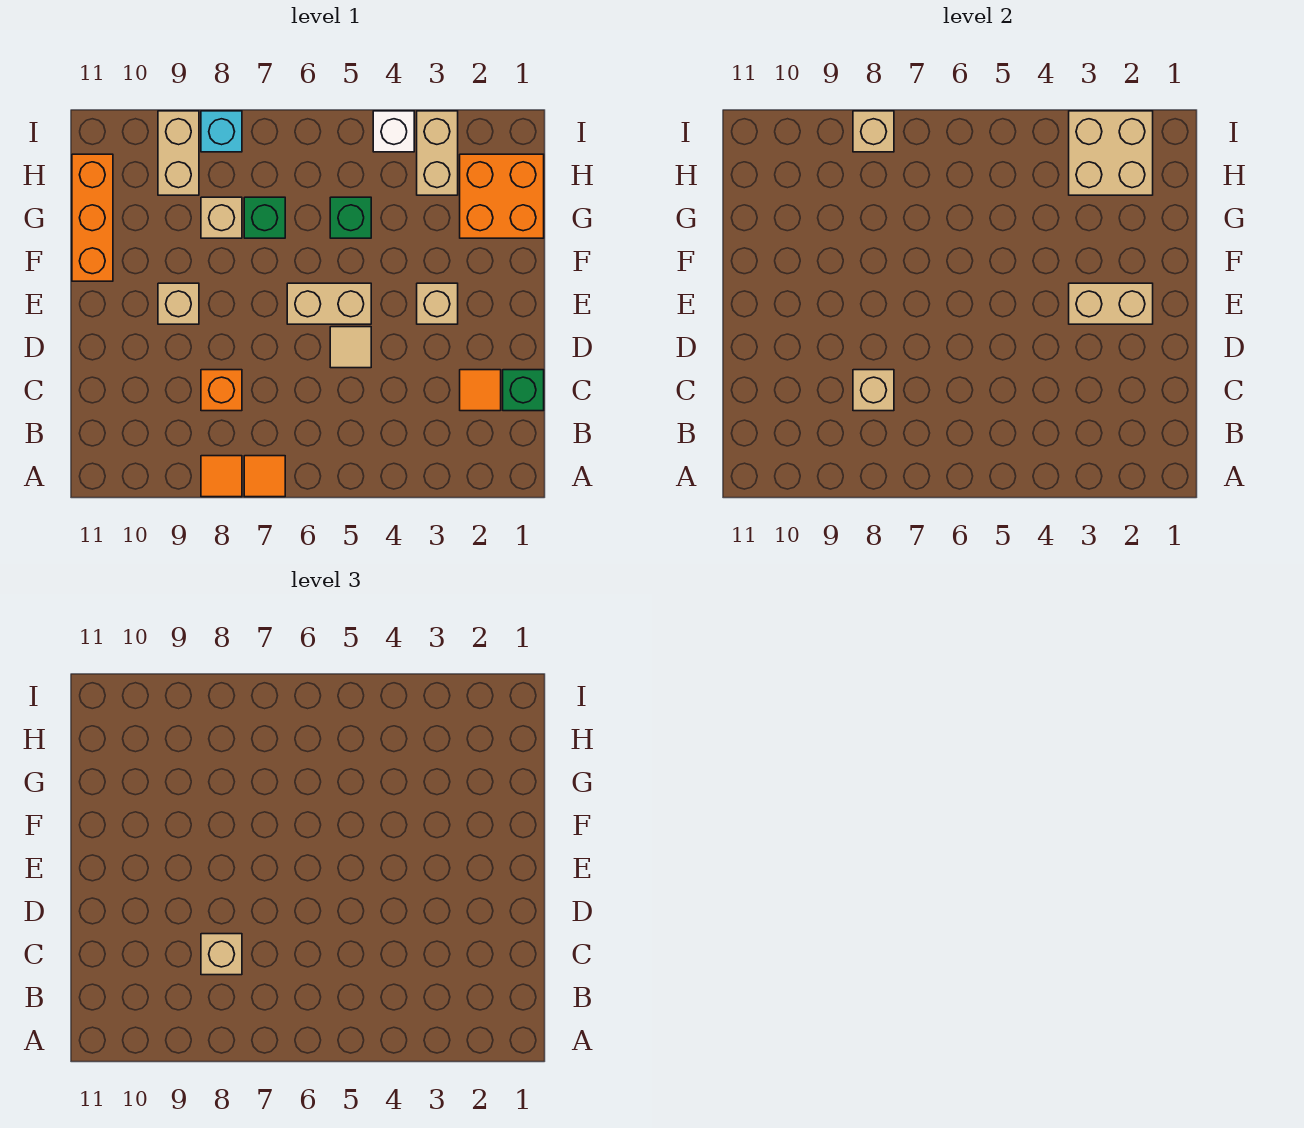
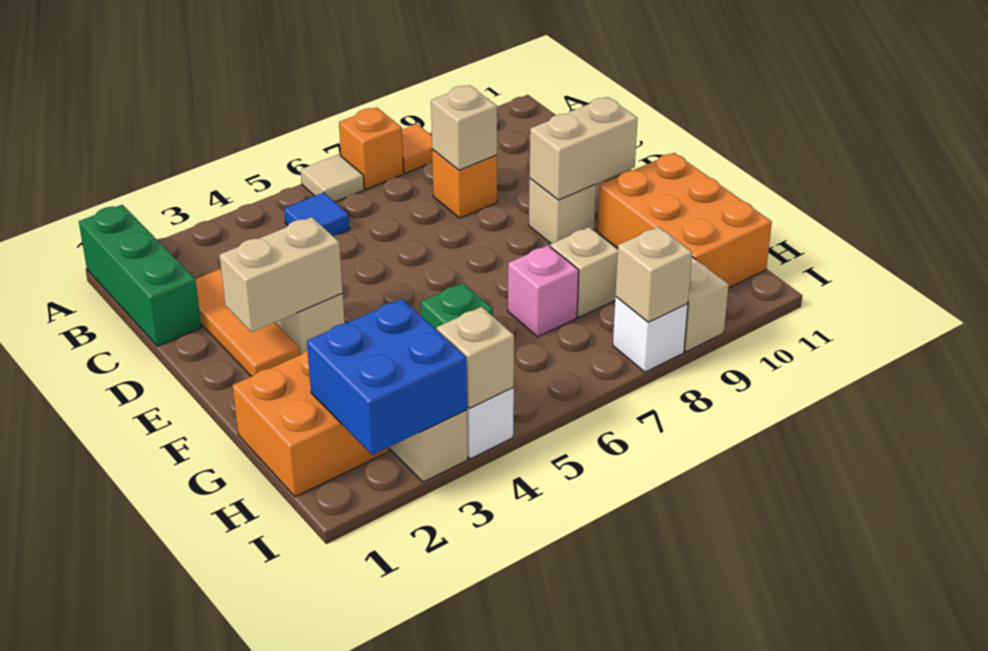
orange tile A7 level 1 -> orange brick A7 level 1
none -> blue tile B5 level 1
green brick C1 level 1 -> green brick A1:C1 level 1
orange tile C2 level 1 -> orange tile C2:E2 level 1
tan brick C8 level 3 -> tan brick I4 level 2
tan tile D5 level 1 -> tan tile A6 level 1
tan brick E5:E6 level 1 -> tan brick E9:E10 level 2
orange brick F11:H11 level 1 -> orange brick F10:H11 level 1
green brick G7 level 1 -> pink brick G7 level 1
tan brick H2:I3 level 2 -> blue brick H2:I3 level 2
cyan brick I8 level 1 -> white brick I8 level 1

